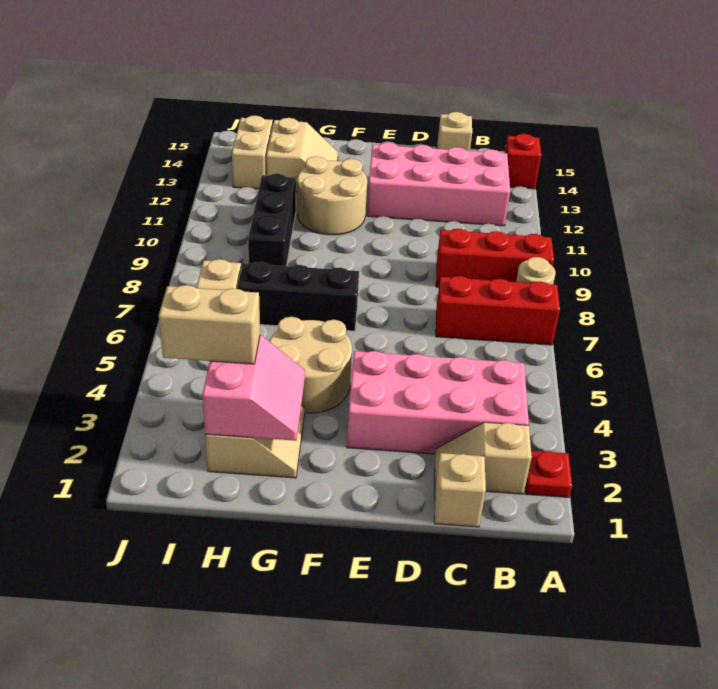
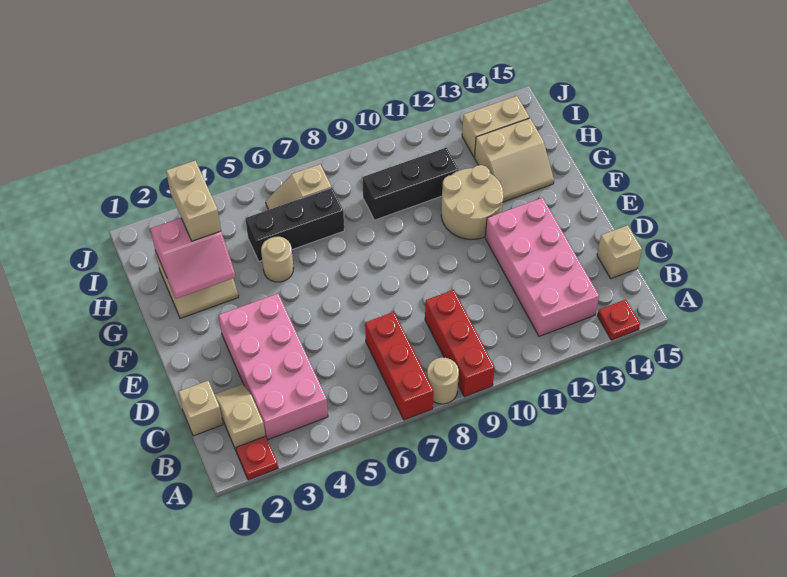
red brick A14 level 1 -> red plate A14 level 1
tan round brick F4:G5 level 1 -> tan round brick G5 level 1
black brick F7:H7 level 1 -> black brick H5:H7 level 1

